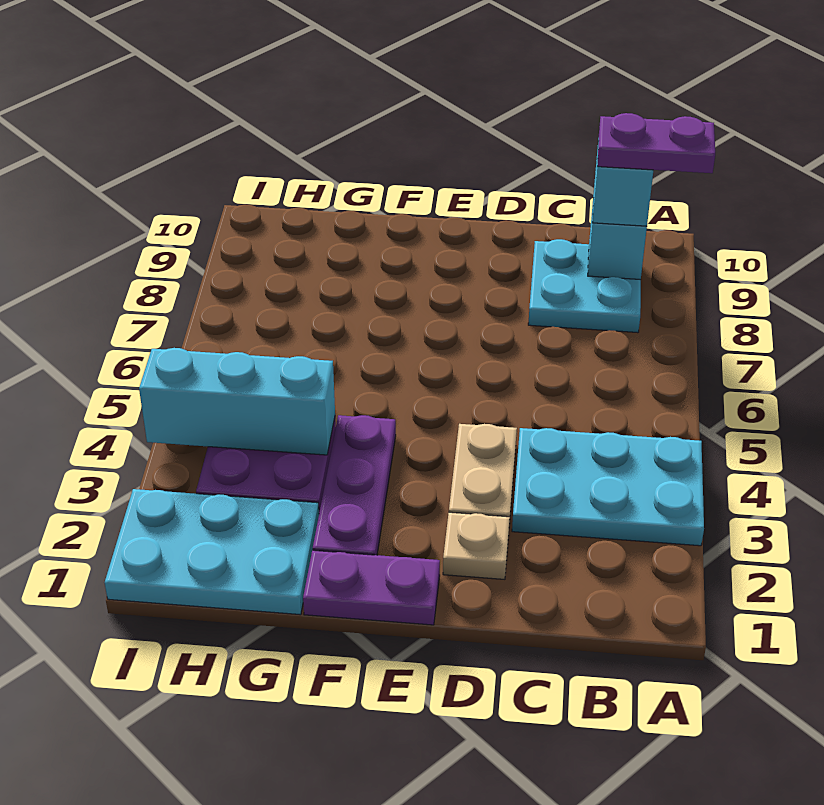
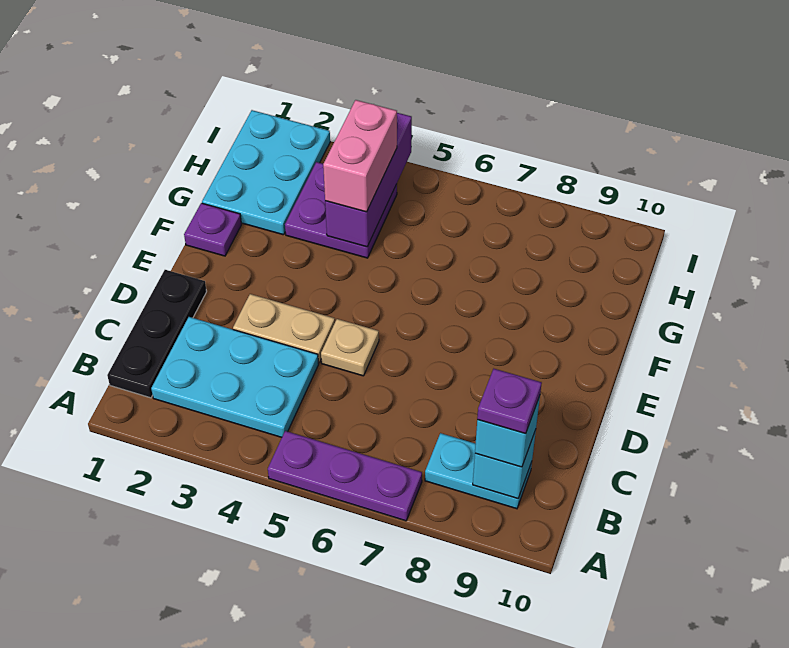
cyan plate A3:C4 level 1 -> cyan plate B2:C4 level 1
purple plate A9:B9 level 4 -> purple plate B9 level 4
none -> black plate B1:D1 level 1
cyan plate B8:C9 level 1 -> cyan plate B8:B9 level 1
tan plate D2 level 1 -> tan plate D5 level 1
purple plate E1:F1 level 1 -> purple plate F1 level 1
purple plate F2:F4 level 1 -> purple plate A5:A7 level 1
cyan brick G4:I4 level 2 -> purple brick G4:I4 level 2
none -> pink brick G4:H4 level 3

